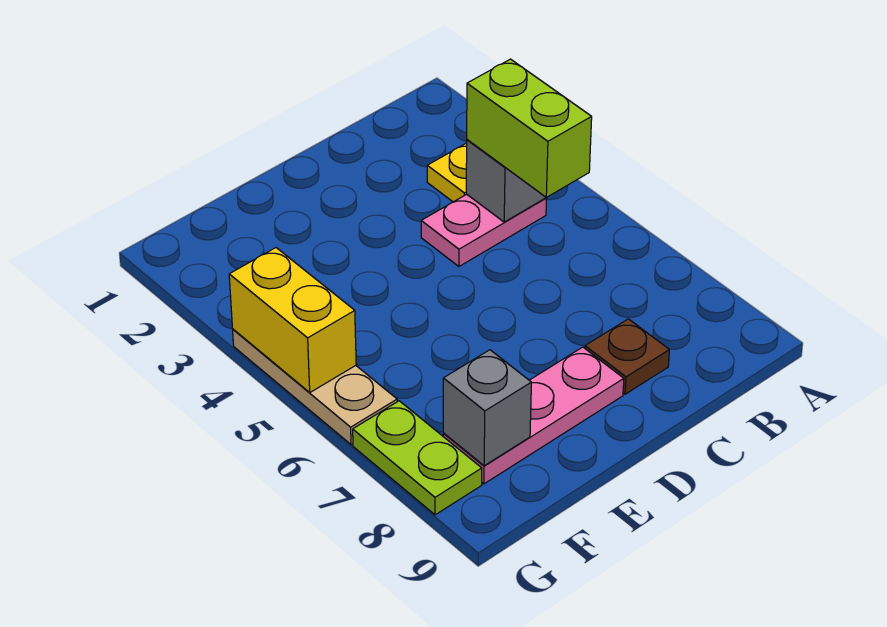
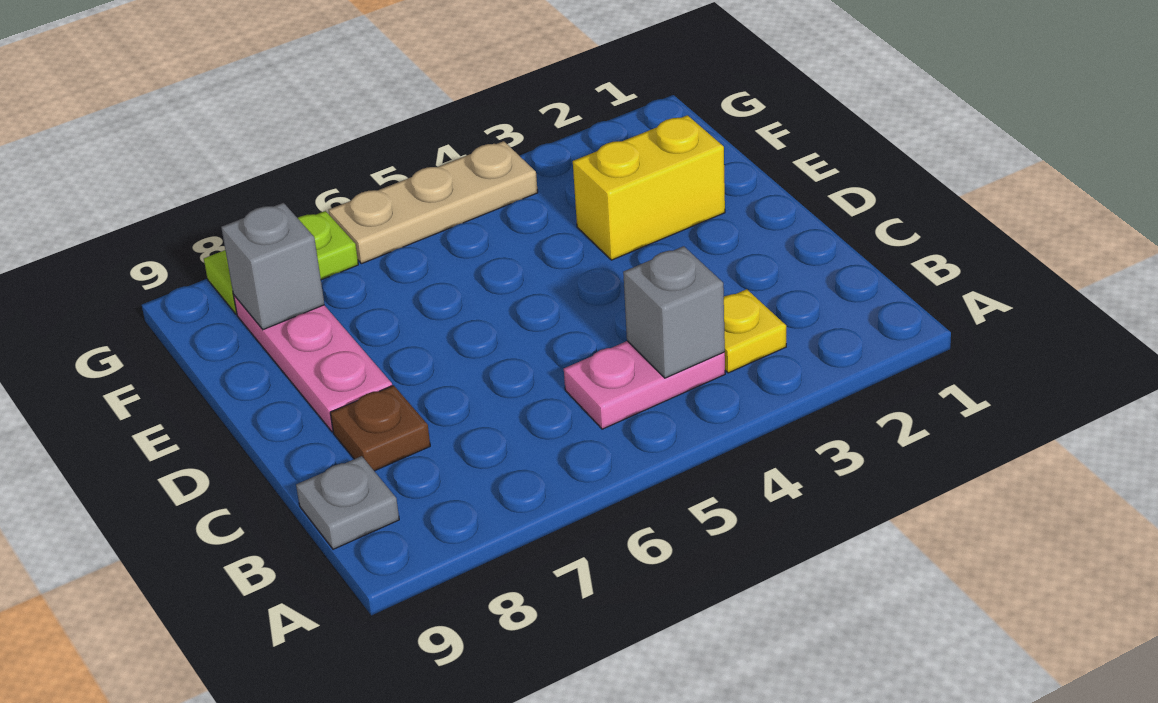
pink plate B4:C4 level 1 -> pink plate B4:B5 level 1
lime brick B4:B5 level 3 -> none
none -> grey plate B9 level 1
yellow brick G4:G5 level 2 -> yellow brick E2:E3 level 1

